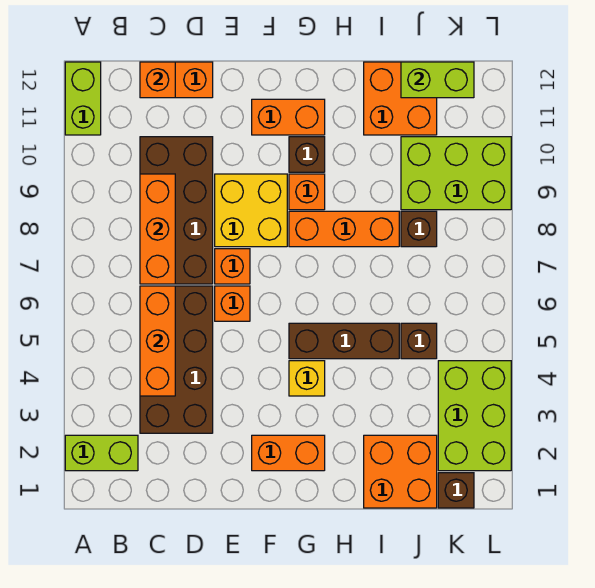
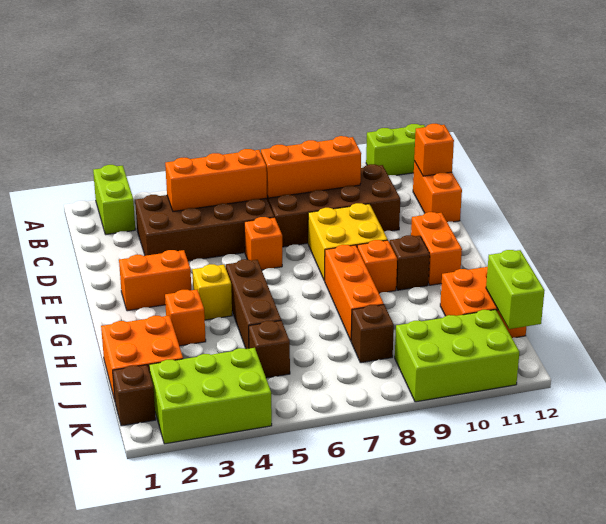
orange brick E7 level 1 -> orange brick H3 level 1
orange brick F2:G2 level 1 -> orange brick F2:F3 level 1
lime brick J9:L10 level 1 -> lime brick K9:L11 level 1

